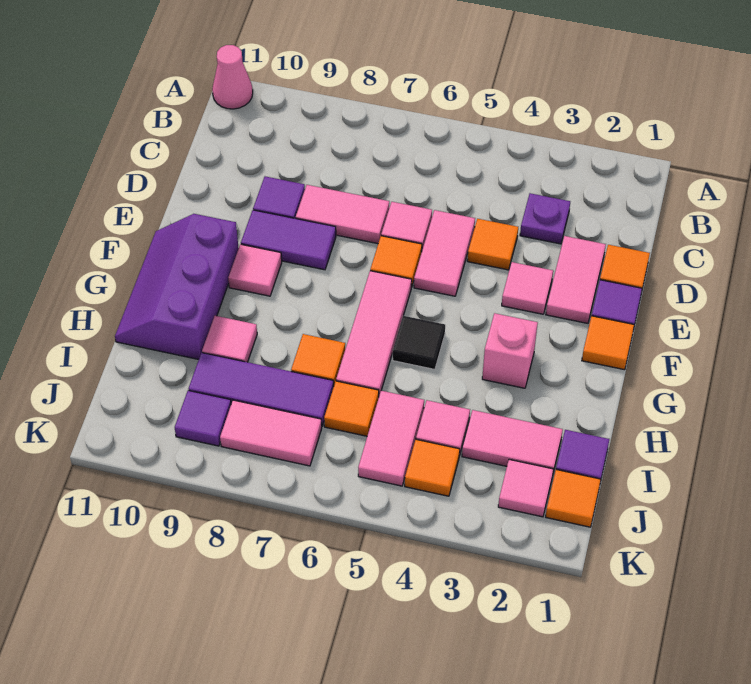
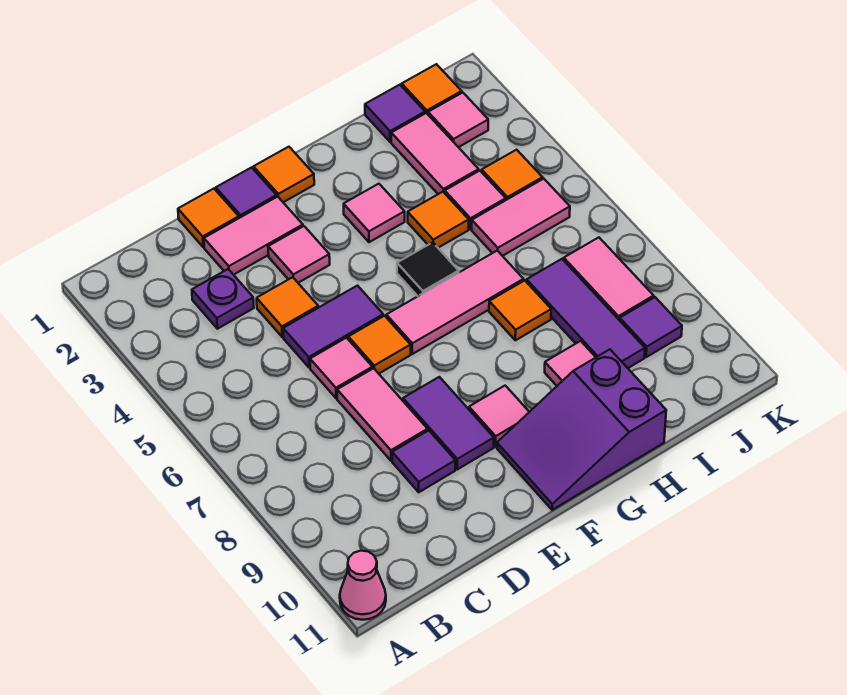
pink tile D5:E5 level 1 -> purple tile D5:E5 level 1
purple slope F10:H11 level 1 top 10 -> purple slope F10:H11 level 1 top H
pink brick G3 level 1 -> pink tile G3 level 1
orange tile I6 level 1 -> orange tile H4 level 1

